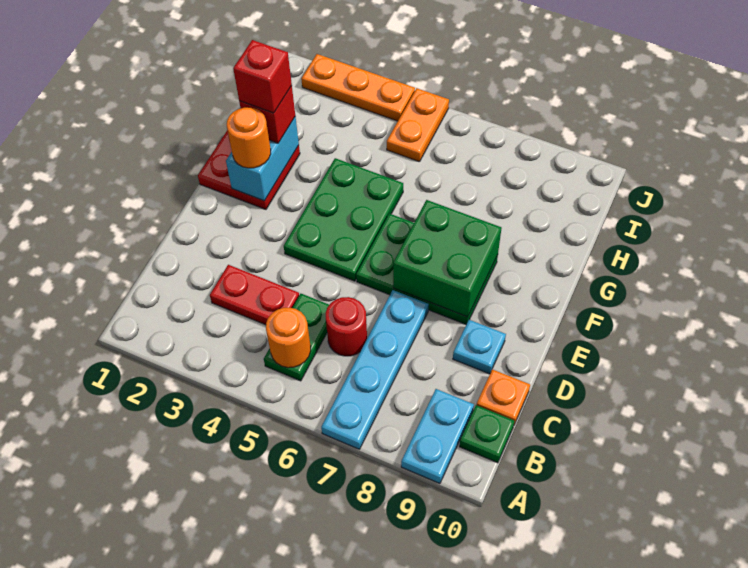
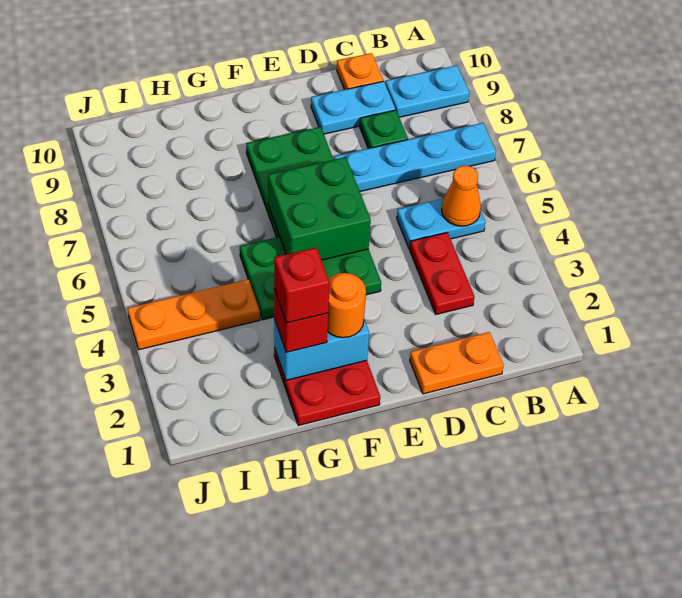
green plate B5:C5 level 1 -> cyan plate B5:C5 level 1
orange round brick B5 level 2 -> orange cone B5 level 2
green plate B10 level 1 -> green plate C8 level 1
red round brick C6 level 1 -> none
cyan plate D9 level 1 -> cyan plate C9:D9 level 1
green brick E7:F8 level 2 -> green brick E5:F6 level 2
orange plate I5:J5 level 1 -> orange plate C1:D1 level 1
orange plate J2:J4 level 1 -> orange plate H4:J4 level 1

